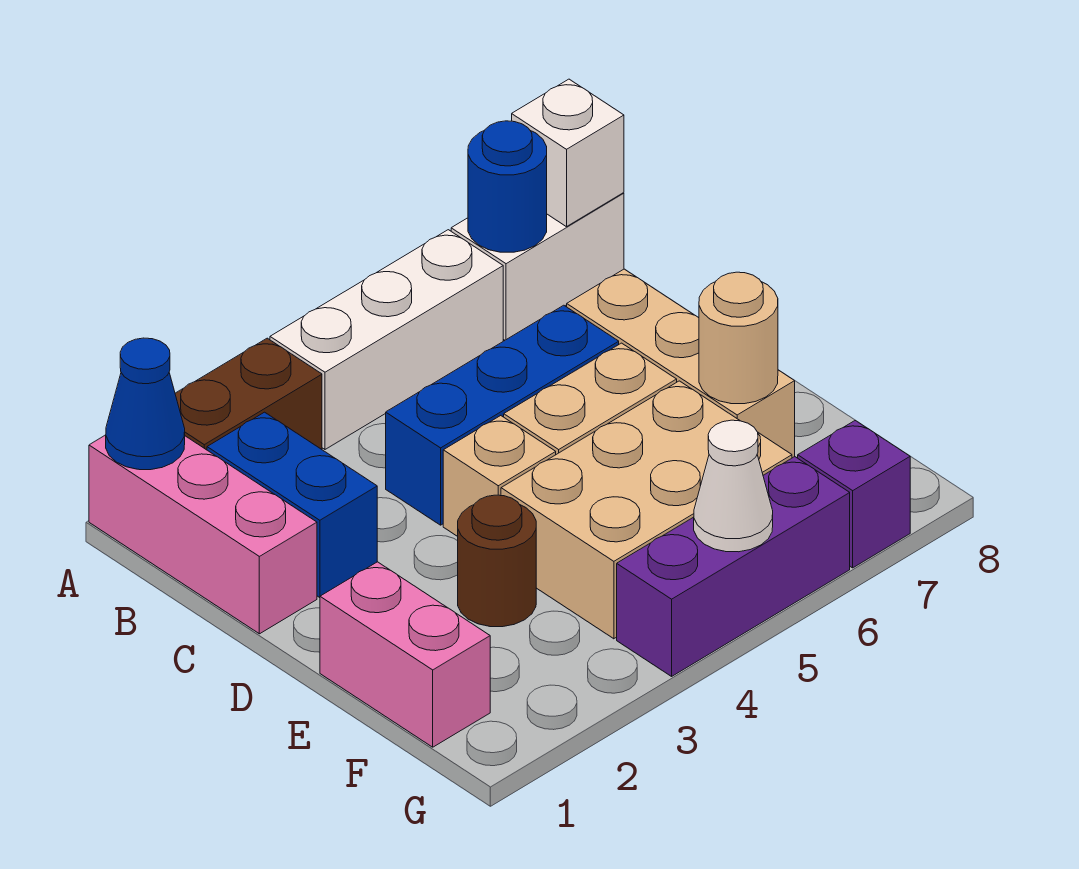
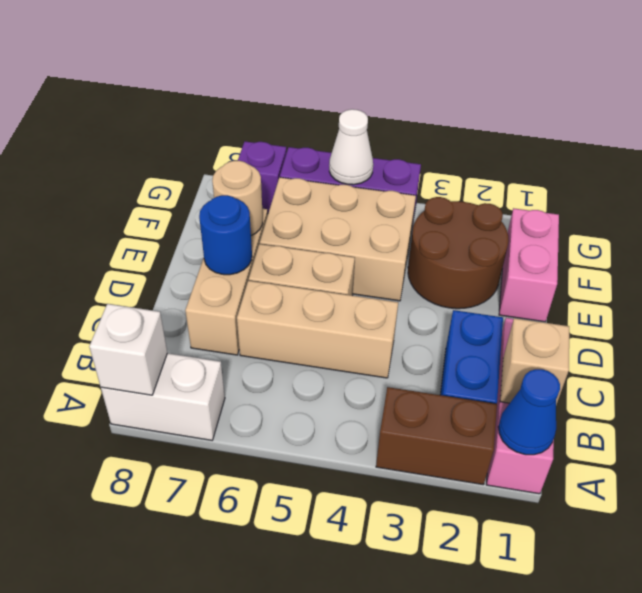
white brick A4:A6 level 1 -> none
blue round brick A7 level 2 -> blue round brick D7 level 2
blue brick C4:C6 level 1 -> tan brick C4:C6 level 1
tan brick D4 level 1 -> tan brick B1 level 2
brown round brick E3 level 1 -> brown round brick E2:F3 level 1

